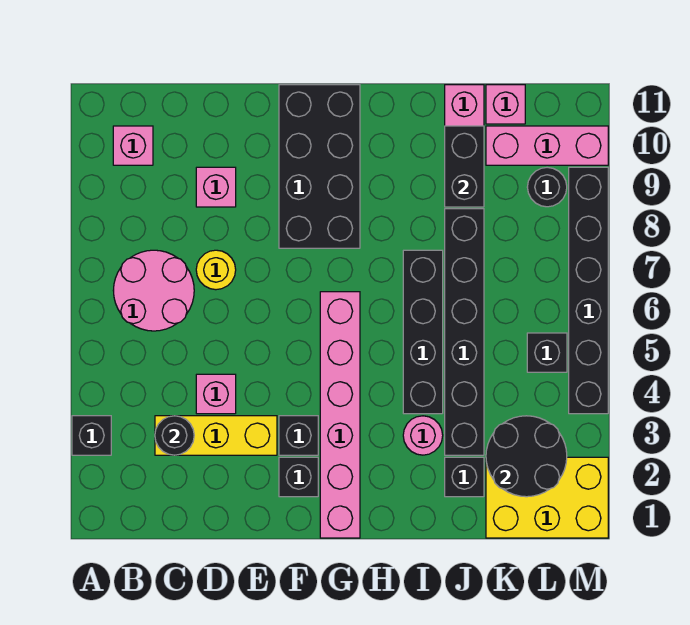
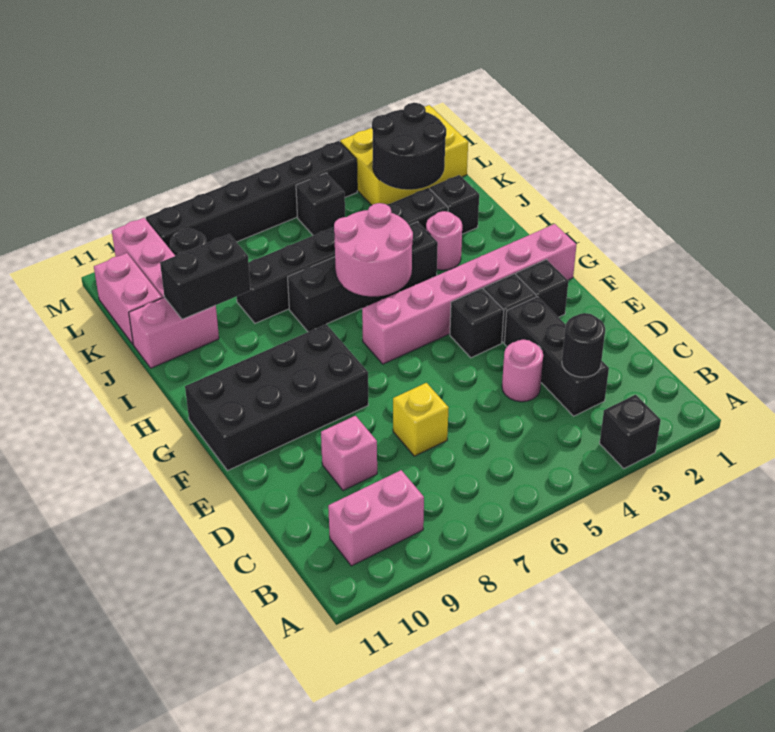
pink round brick B6:C7 level 1 -> pink round brick H5:I6 level 2
pink brick B10 level 1 -> pink brick B9:B10 level 1
yellow brick C3:E3 level 1 -> black brick C3:E3 level 1
pink brick D4 level 1 -> pink round brick D4 level 1
yellow round brick D7 level 1 -> yellow brick D7 level 1
none -> black brick F4 level 1
yellow brick K1:M2 level 1 -> yellow brick L1:M3 level 1
pink brick K11 level 1 -> pink brick K11:L11 level 1

